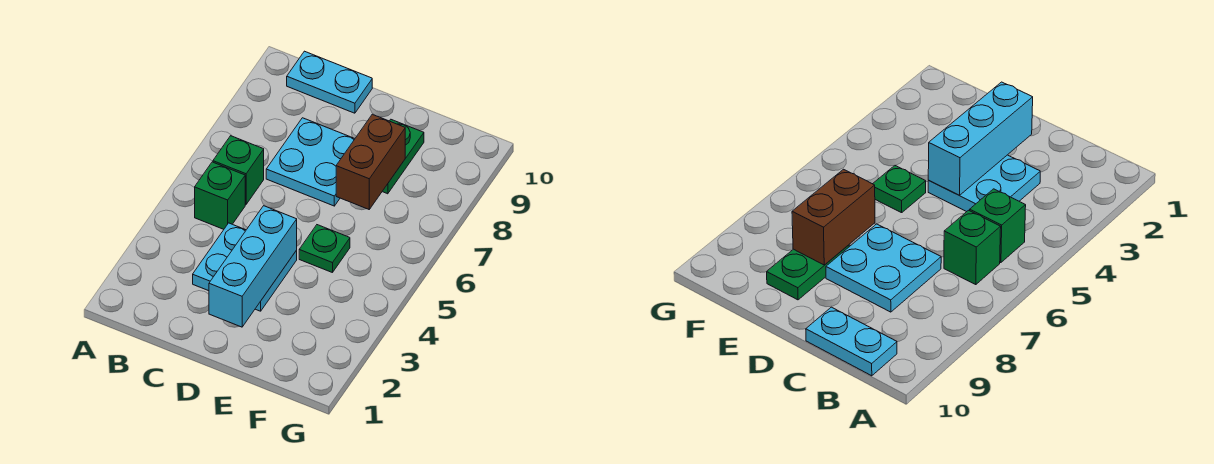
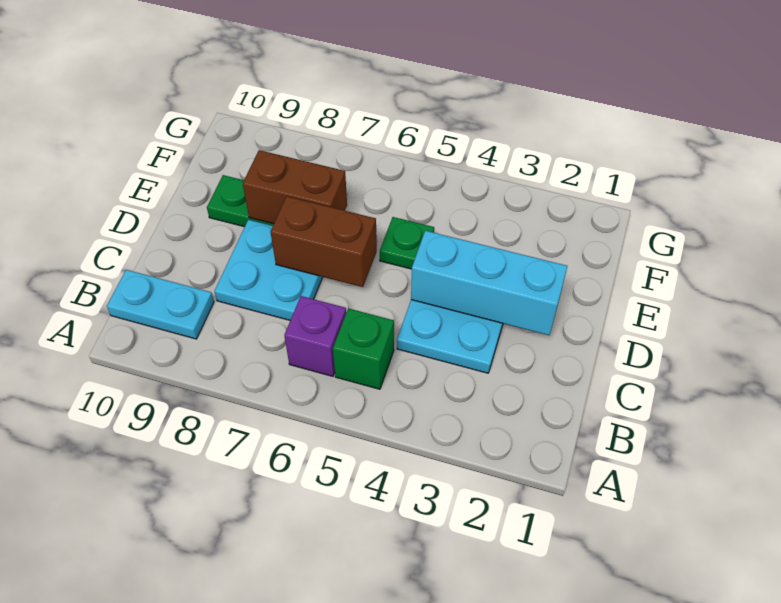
green brick B6 level 1 -> purple brick B6 level 1
cyan plate B10:C10 level 1 -> cyan plate B9:B10 level 1
none -> brown brick D6:D7 level 2

